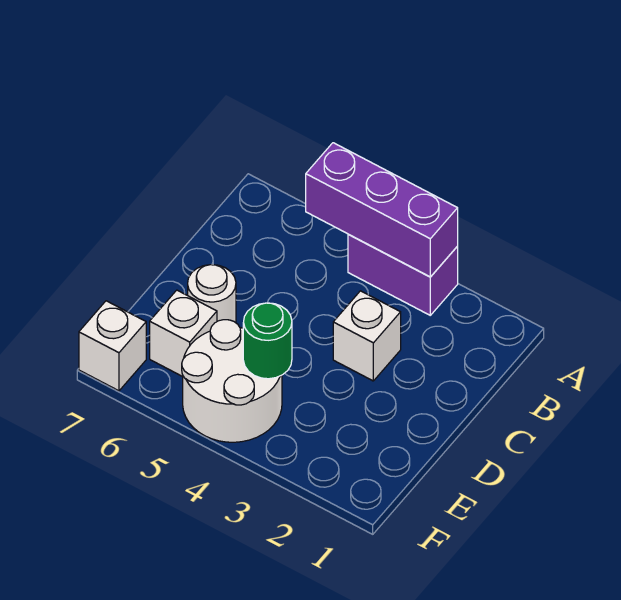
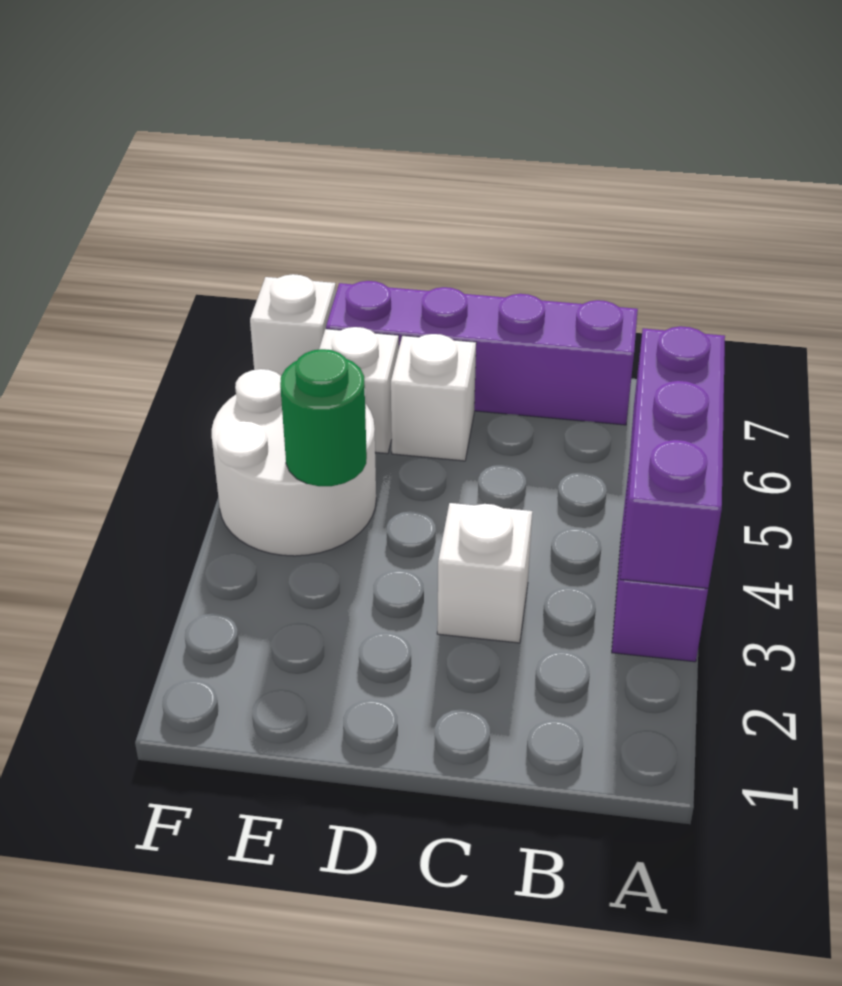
none -> purple brick B7:E7 level 1
white round brick D6 level 1 -> white brick D6 level 1

